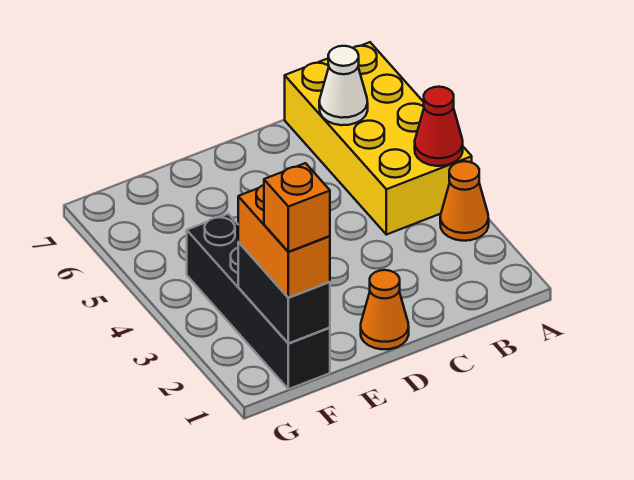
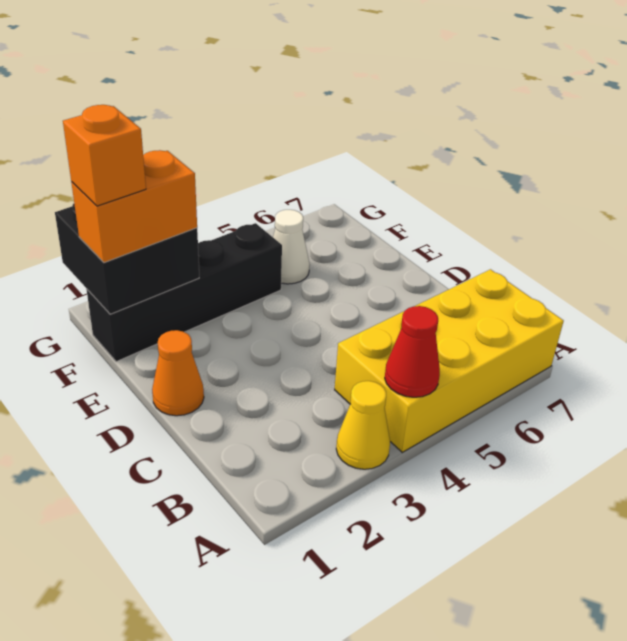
orange cone A3 level 1 -> yellow cone A3 level 1
white cone B6 level 2 -> white cone F5 level 1
black brick F1:F2 level 2 -> black brick F1:G2 level 2

